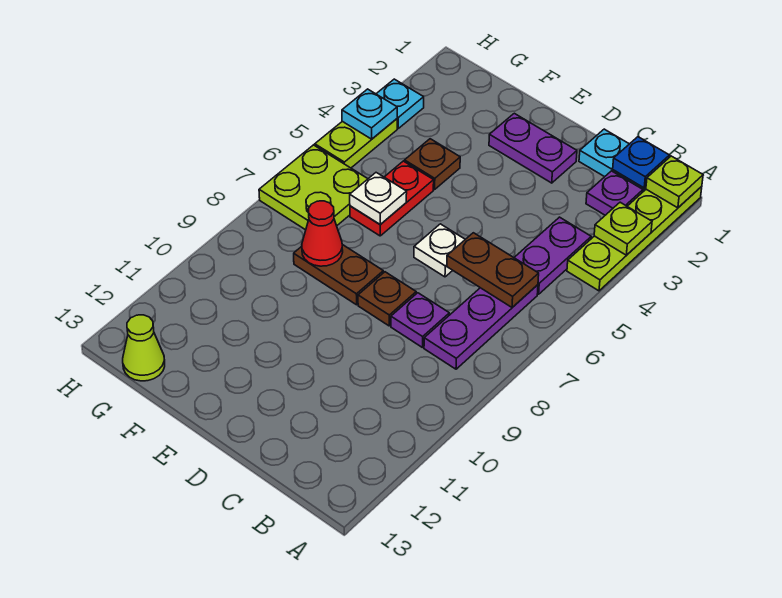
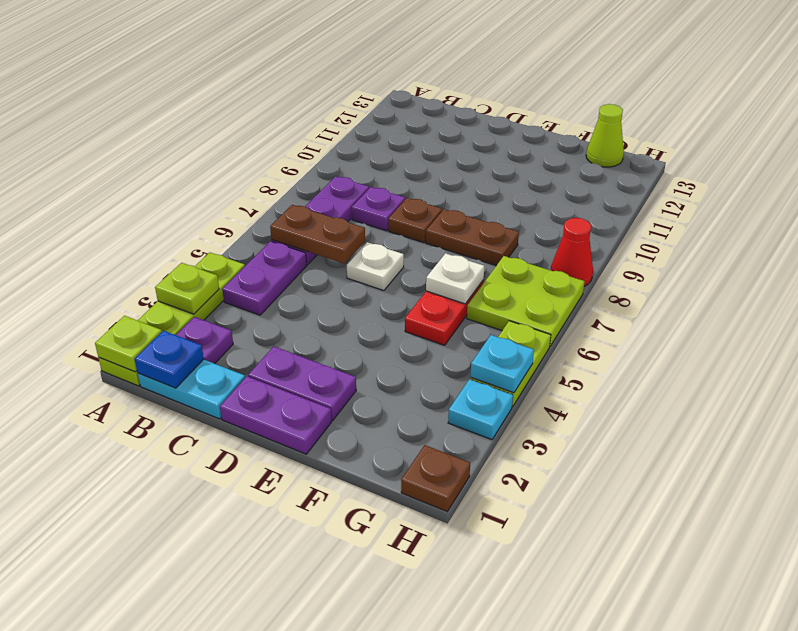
none -> purple plate D1:E1 level 1
brown plate F4 level 1 -> brown plate H1 level 1
red cone F8 level 2 -> red cone H8 level 1

